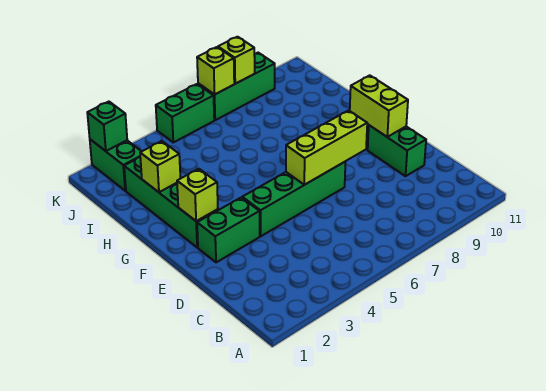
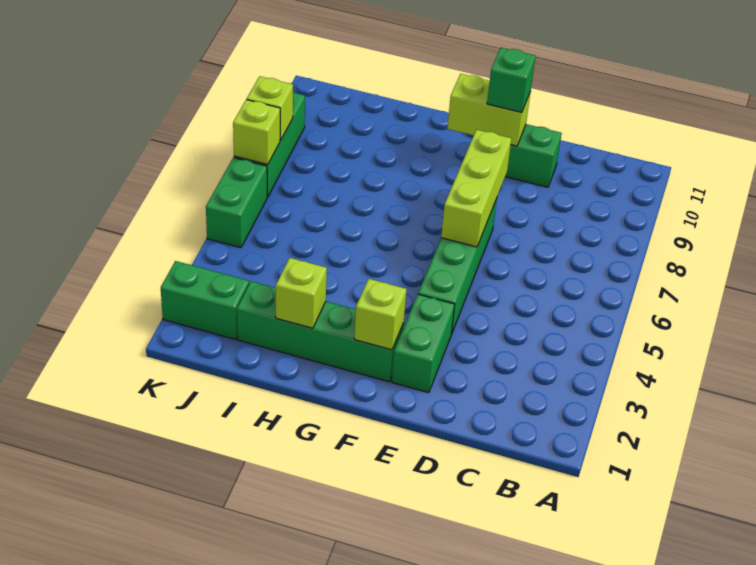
green brick K2 level 2 -> green brick E10 level 3

